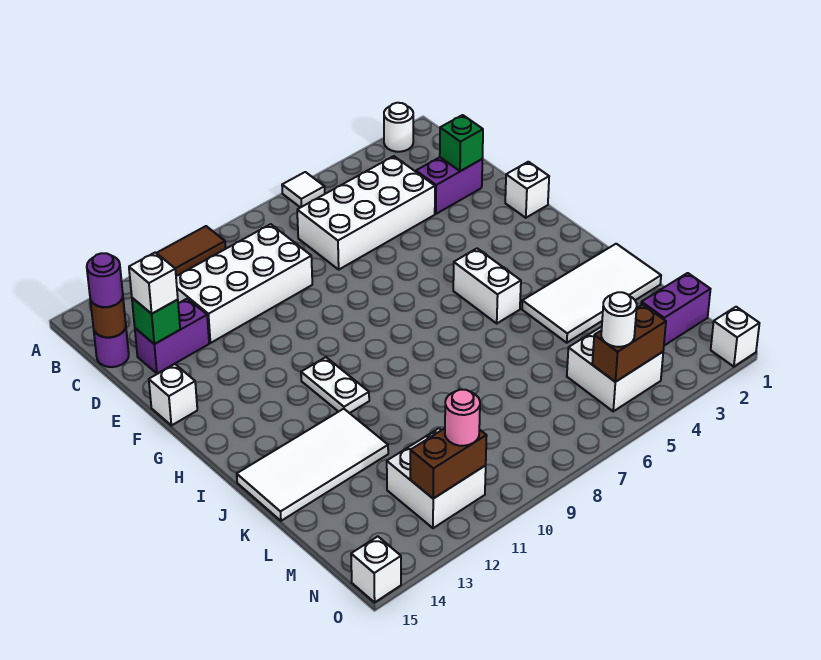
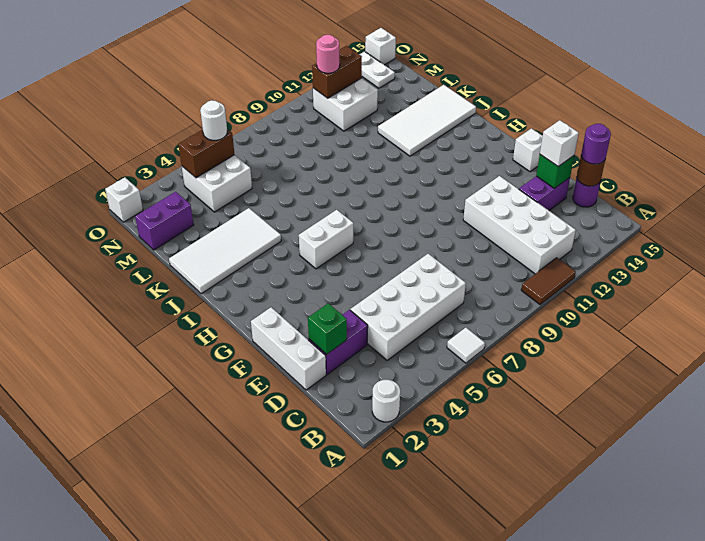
white brick C9:D12 level 1 -> white brick B11:E12 level 1
white brick F1 level 1 -> white brick D1:F1 level 1
white brick H5:I5 level 1 -> white brick H5:H6 level 1
white plate H11:I11 level 1 -> white plate N14:O14 level 1

